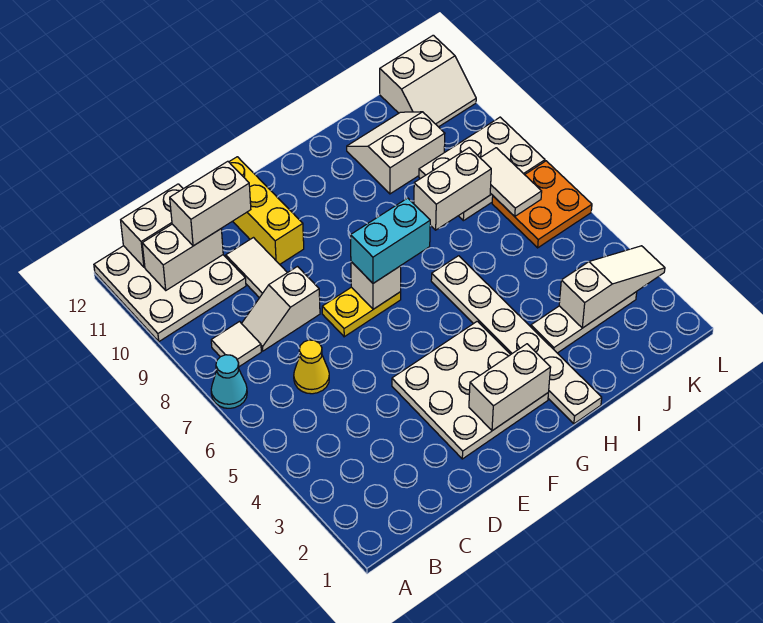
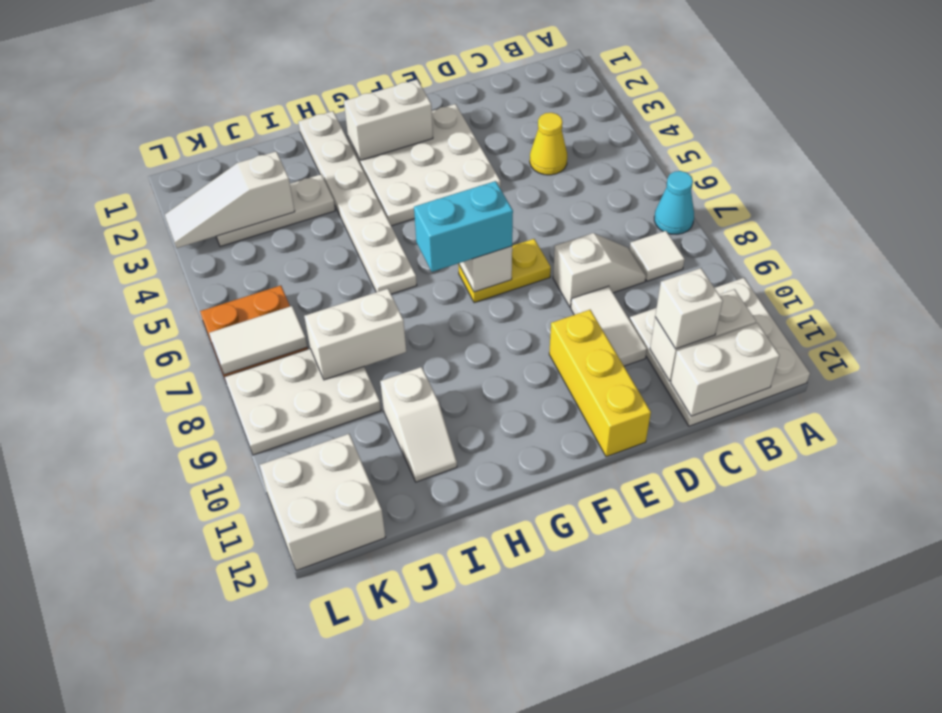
yellow cone C6 level 1 -> yellow cone C4 level 1
white brick C11:D11 level 3 -> white brick C11 level 3
white slope I10:J11 level 1 top 10 -> white slope I10:I11 level 1 top 10
white tile K7:K8 level 2 -> white tile K7:L7 level 2
white slope K11:L12 level 1 top 12 -> white brick K11:L12 level 1

